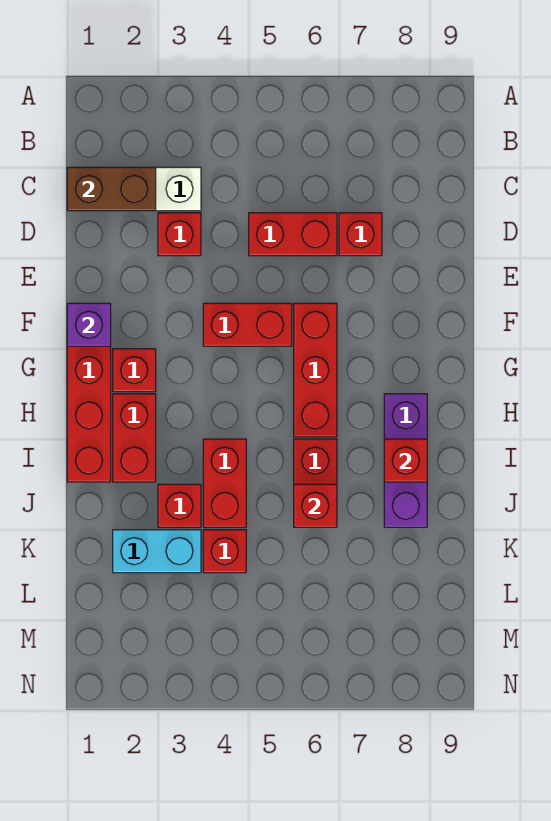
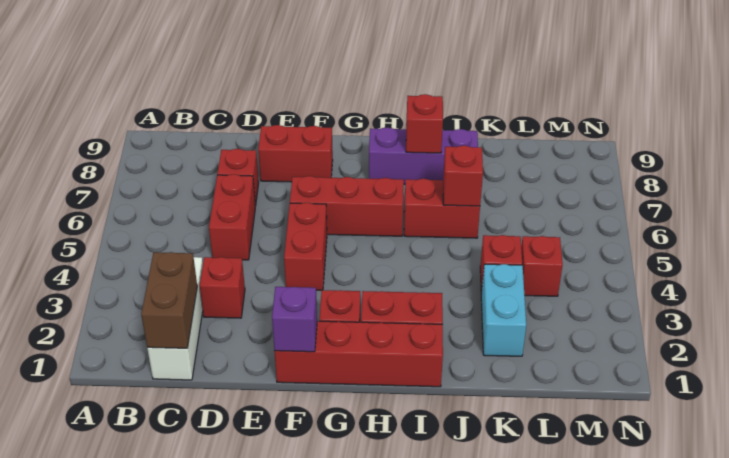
red brick I4:J4 level 1 -> red brick E8:F8 level 1
red brick J3 level 1 -> red brick L4 level 1

